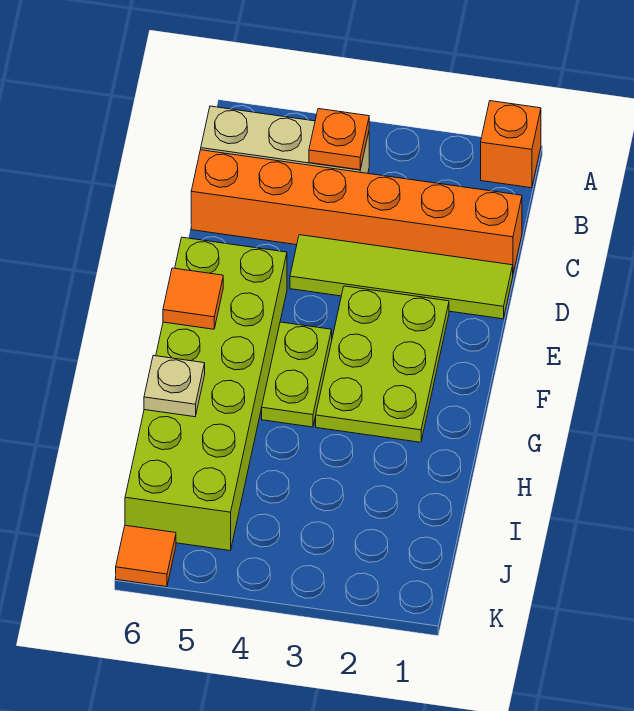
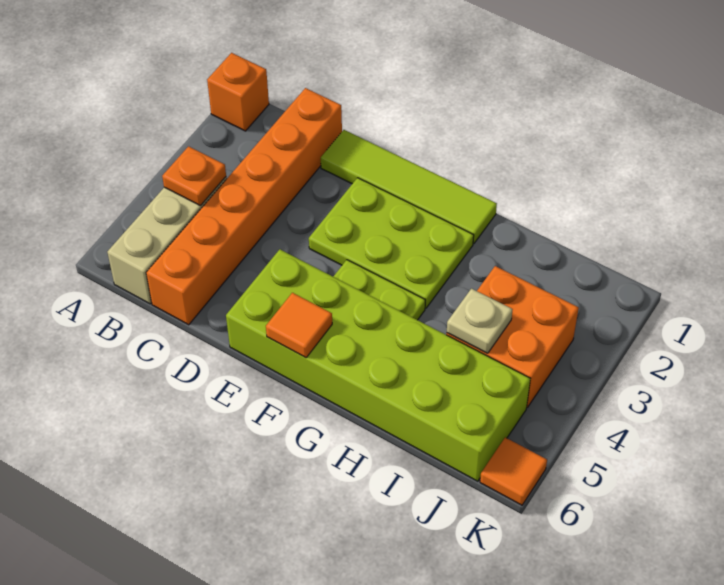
lime tile D1:D4 level 1 -> lime tile D1:G1 level 1
tan plate H6 level 2 -> tan plate I4 level 2
none -> orange brick I3:J4 level 1

